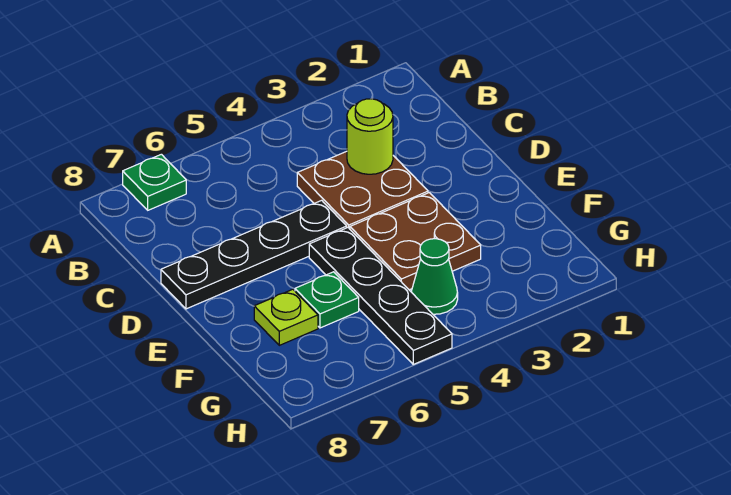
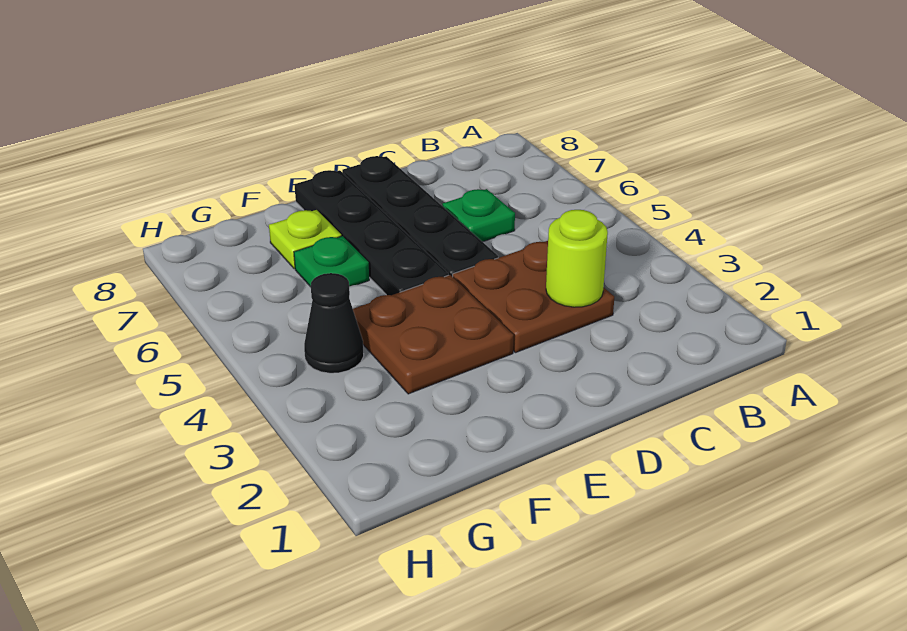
green plate A7 level 1 -> green plate C6 level 1
black plate E5:H5 level 1 -> black plate E5:E8 level 1
green cone G4 level 1 -> black cone G4 level 1

